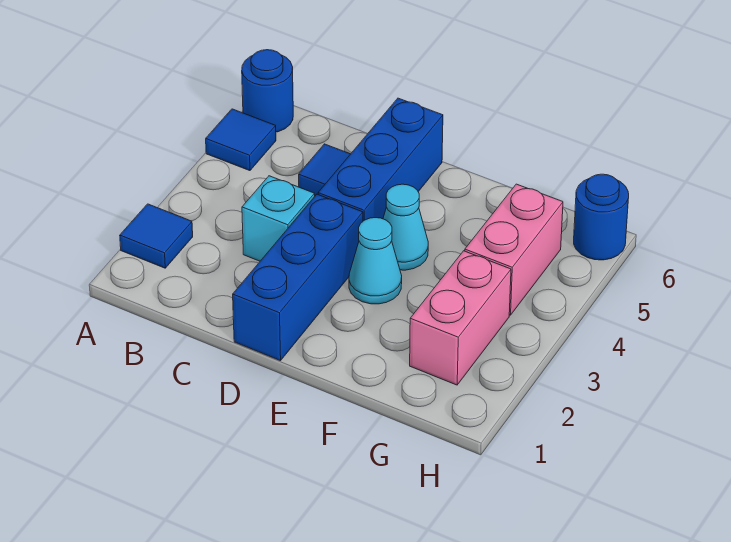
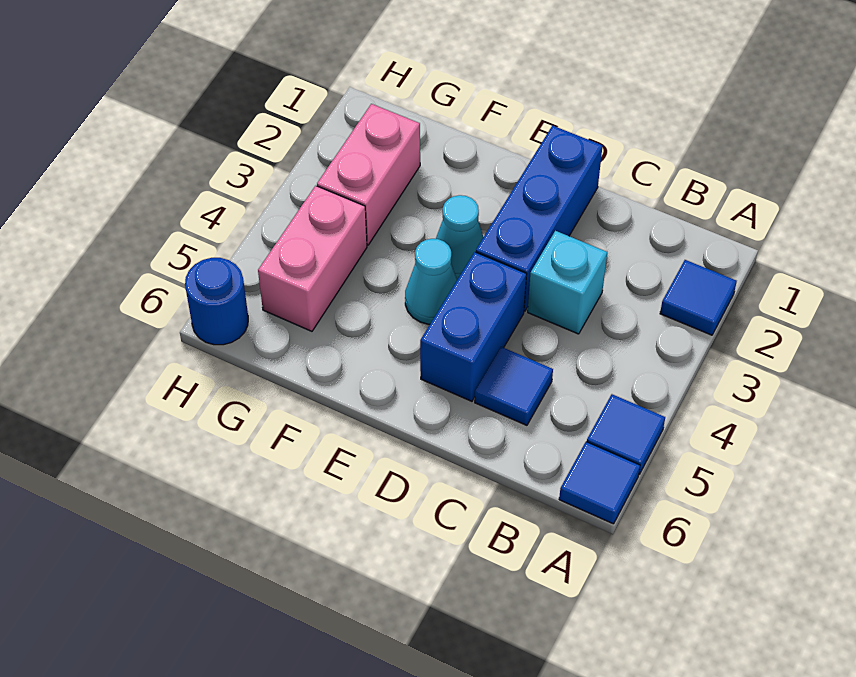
blue round brick A6 level 1 -> blue tile A6 level 1
blue brick D4:D6 level 1 -> blue brick D4:D5 level 1

